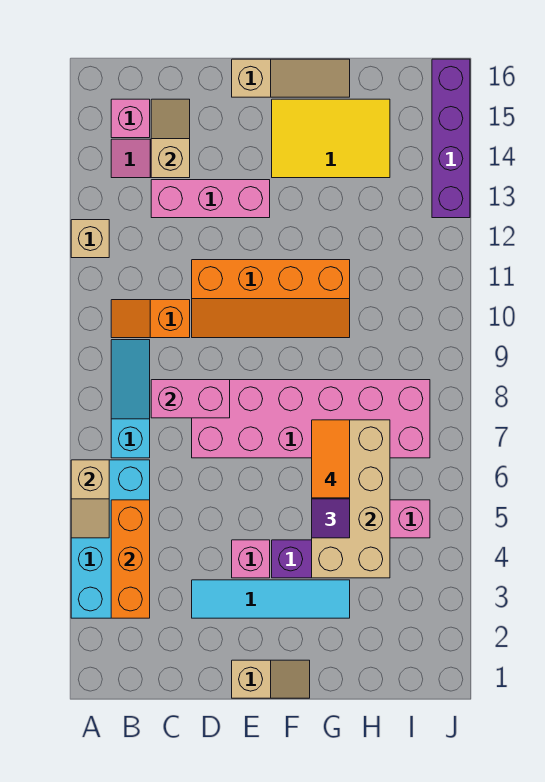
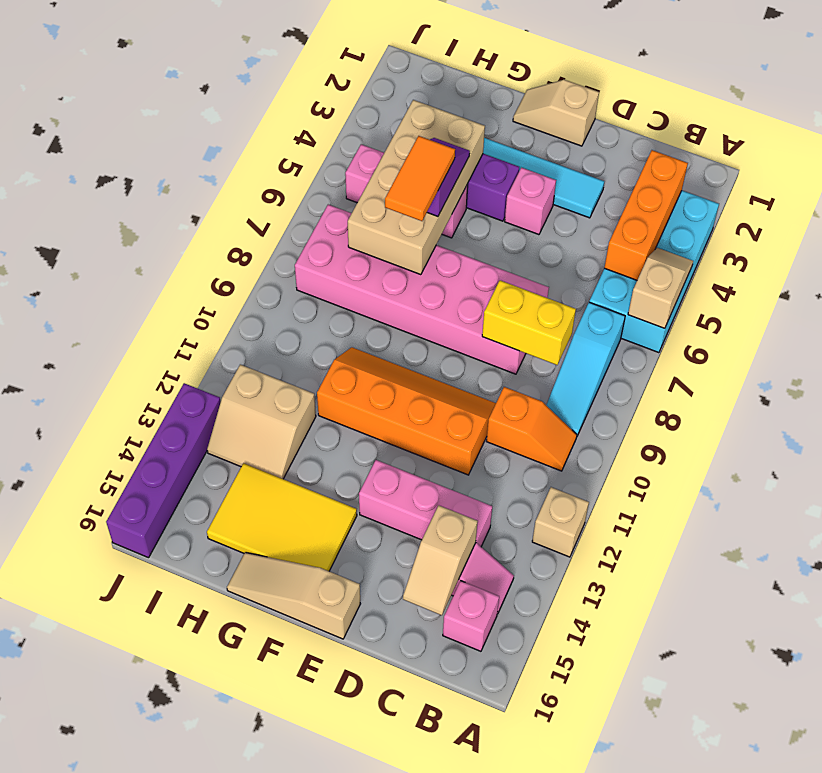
pink brick C8:D8 level 2 -> yellow brick C8:D8 level 2
none -> tan slope H12:I13 level 1 top 12

